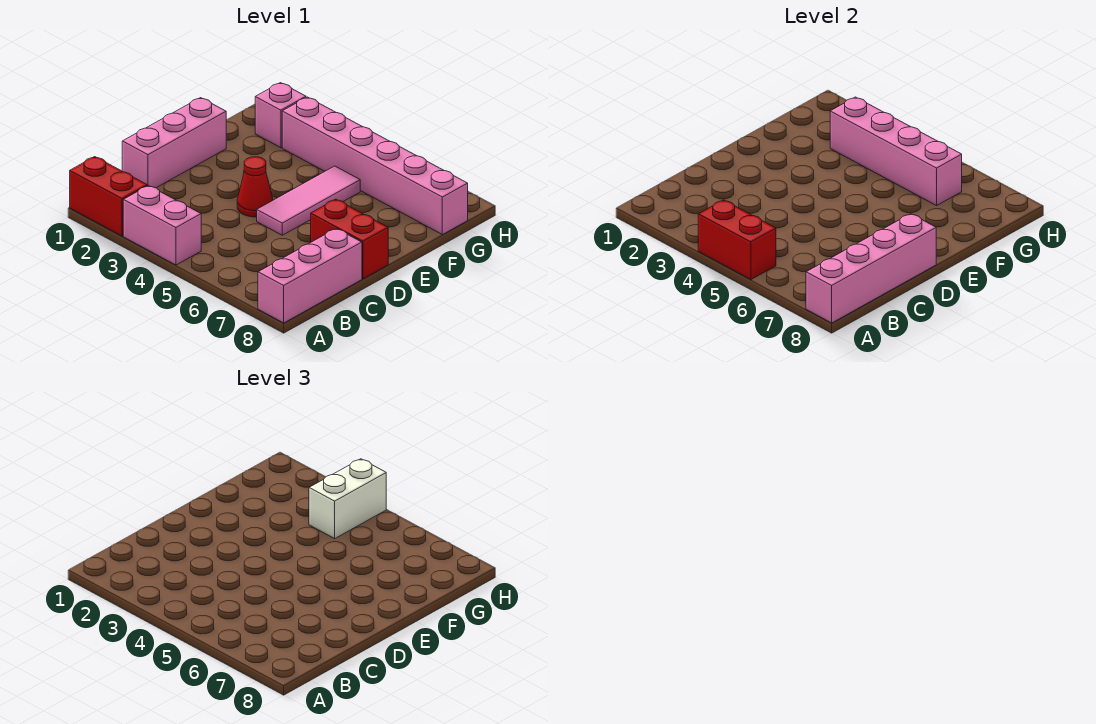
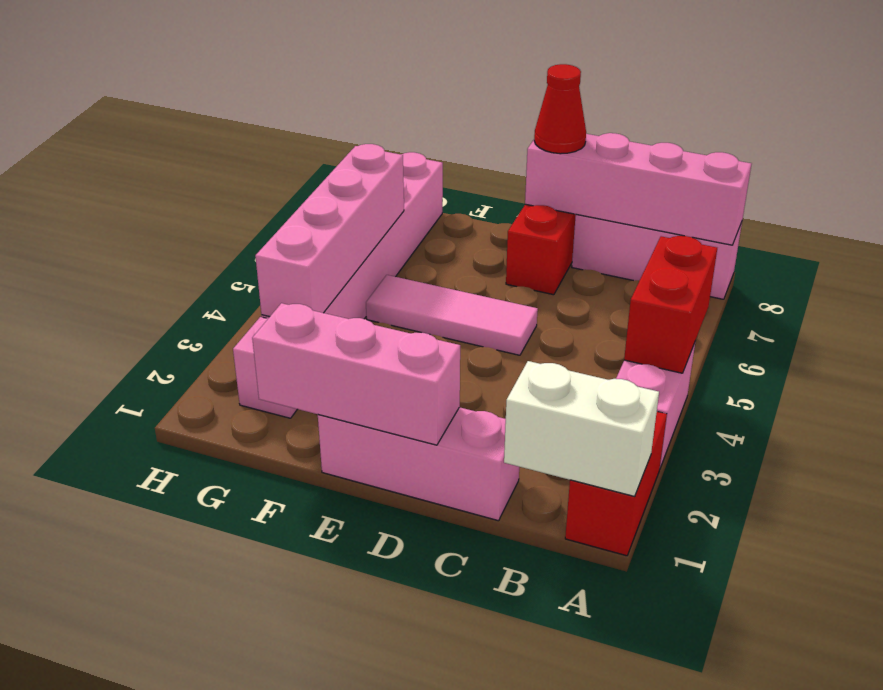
none -> pink brick D1:F1 level 2
red cone D4 level 1 -> red cone D8 level 3
white brick G4:H4 level 3 -> white brick A1:B1 level 2

